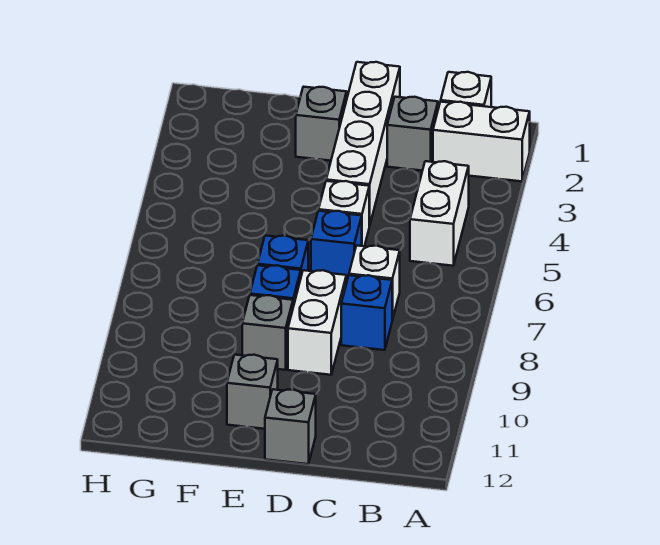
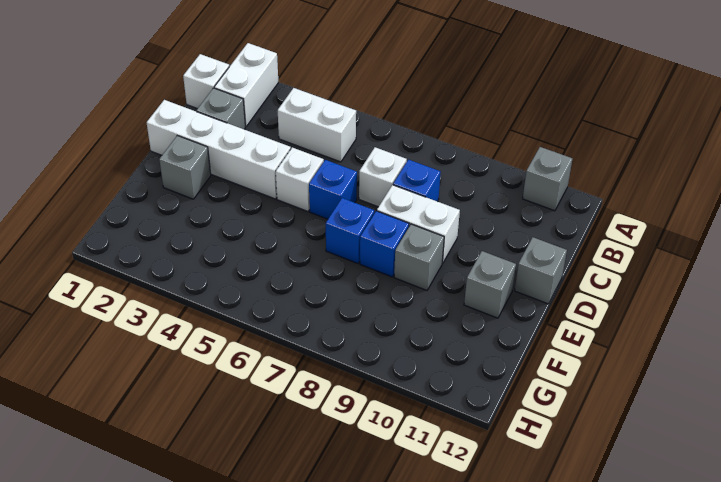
none -> grey brick A11 level 1

